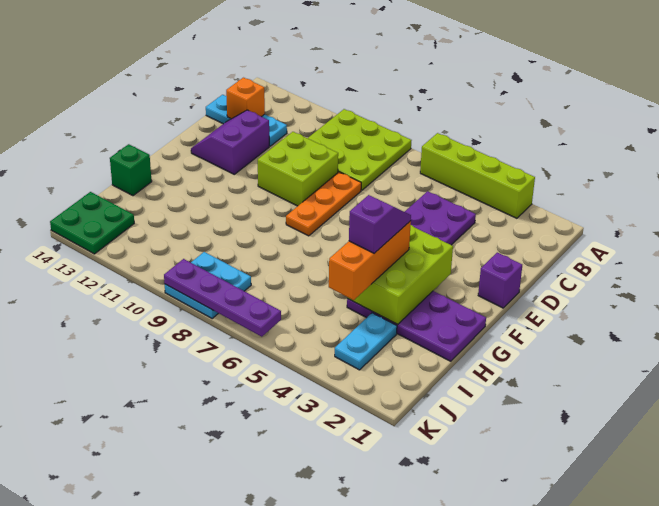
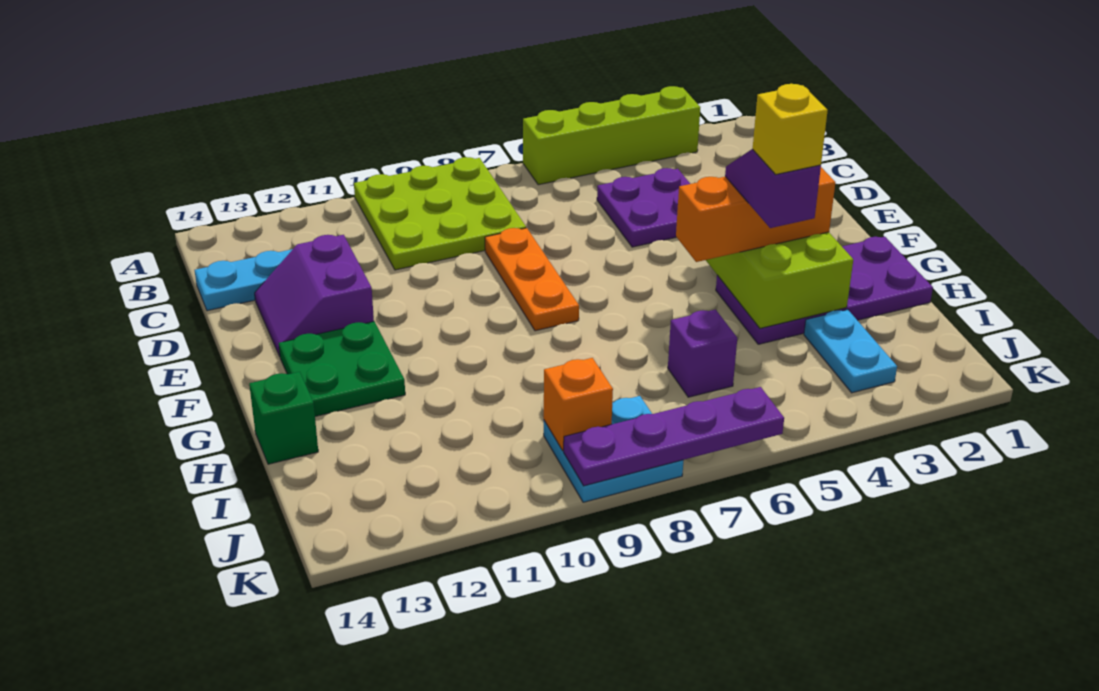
orange brick C13 level 2 -> orange brick J9 level 2
lime brick D9:E10 level 1 -> none
purple brick E1 level 1 -> purple brick I6 level 1
orange brick G4:I4 level 3 -> orange brick G3:G5 level 3
none -> yellow brick H4 level 5
green plate J13:K14 level 1 -> green plate F12:G13 level 1

